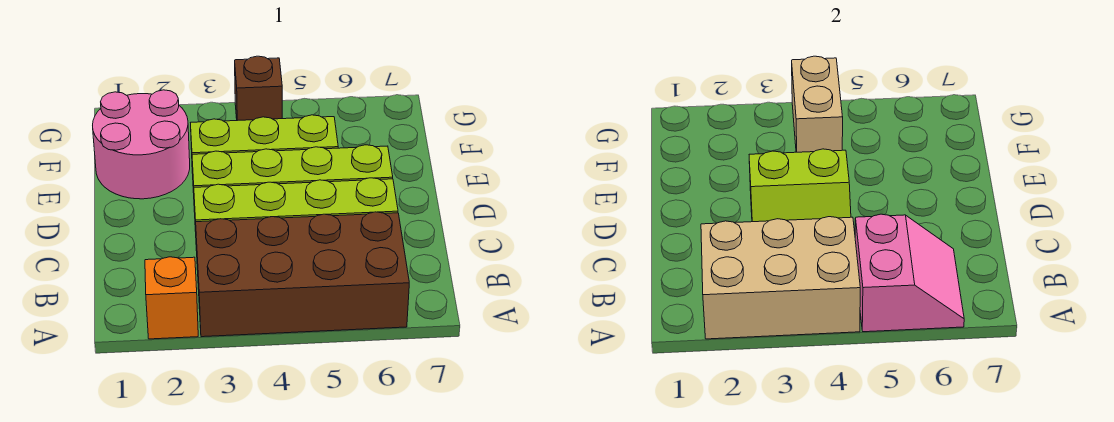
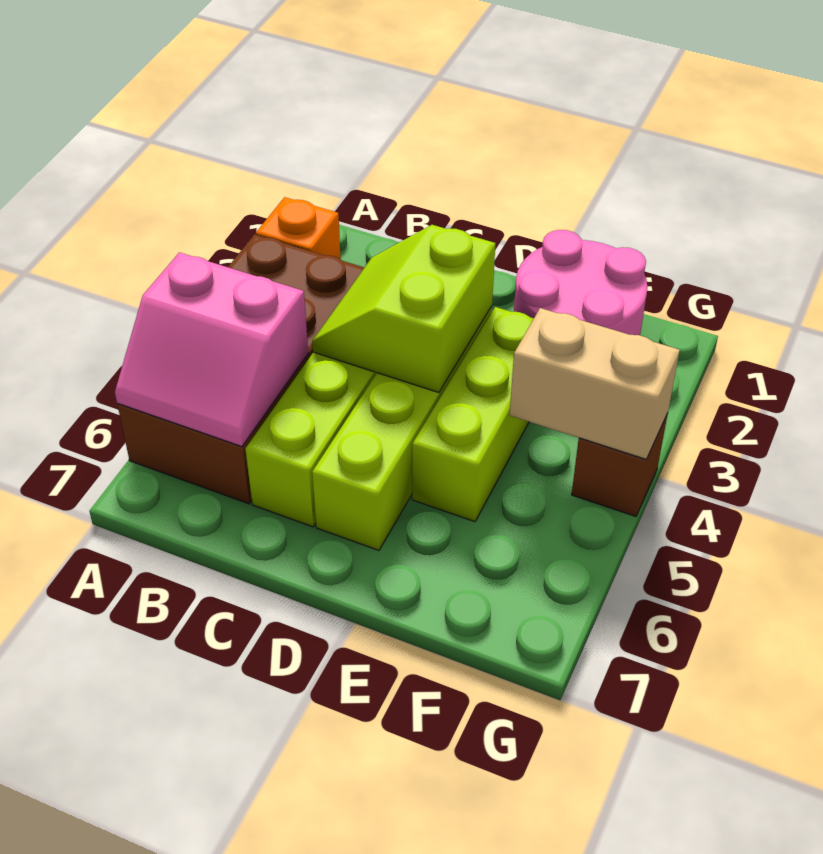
tan brick A2:B4 level 2 -> none

